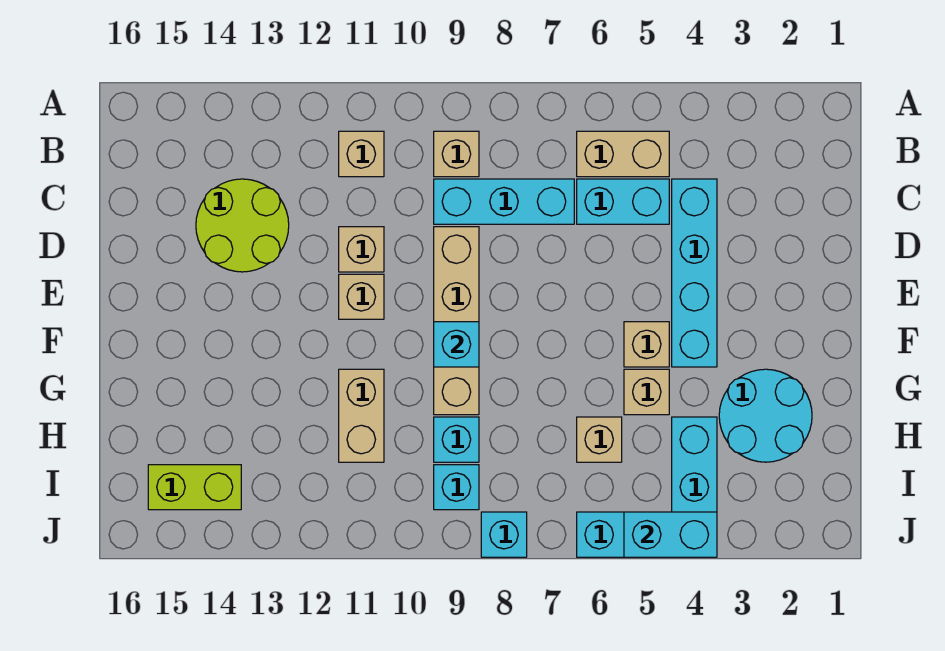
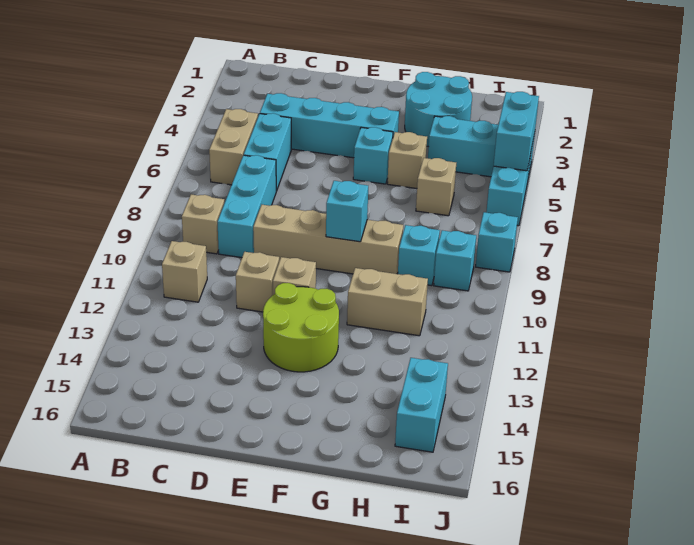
lime round brick C13:D14 level 1 -> lime round brick E12:F13 level 1
tan brick F5 level 1 -> cyan brick F5 level 1
lime brick I14:I15 level 1 -> cyan brick I14:I15 level 1

